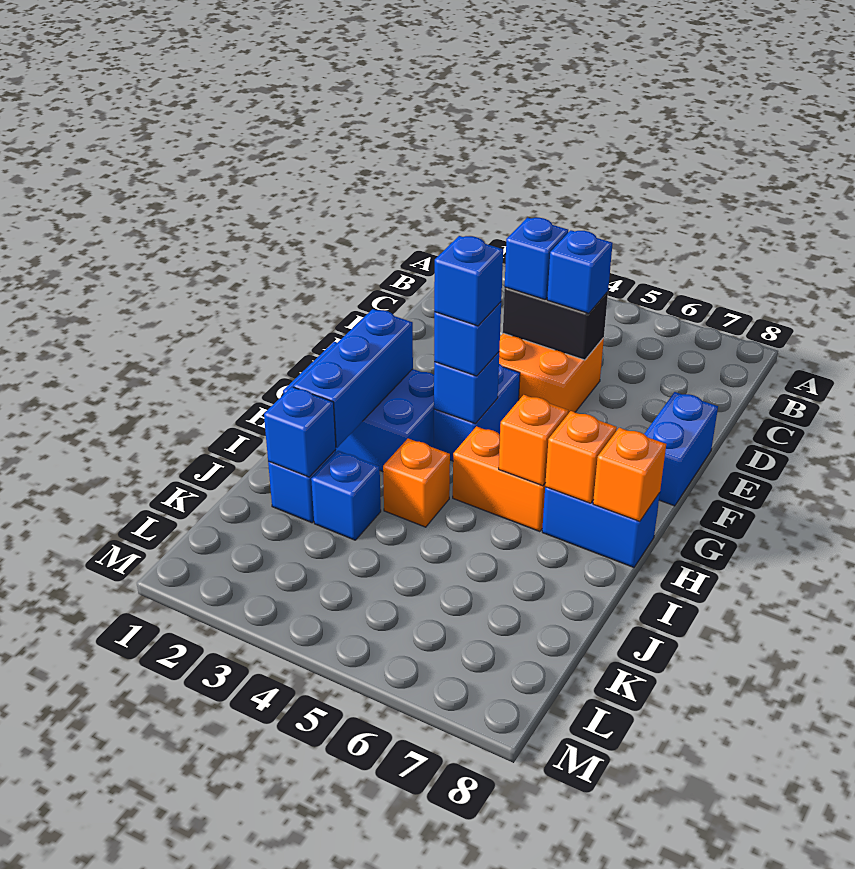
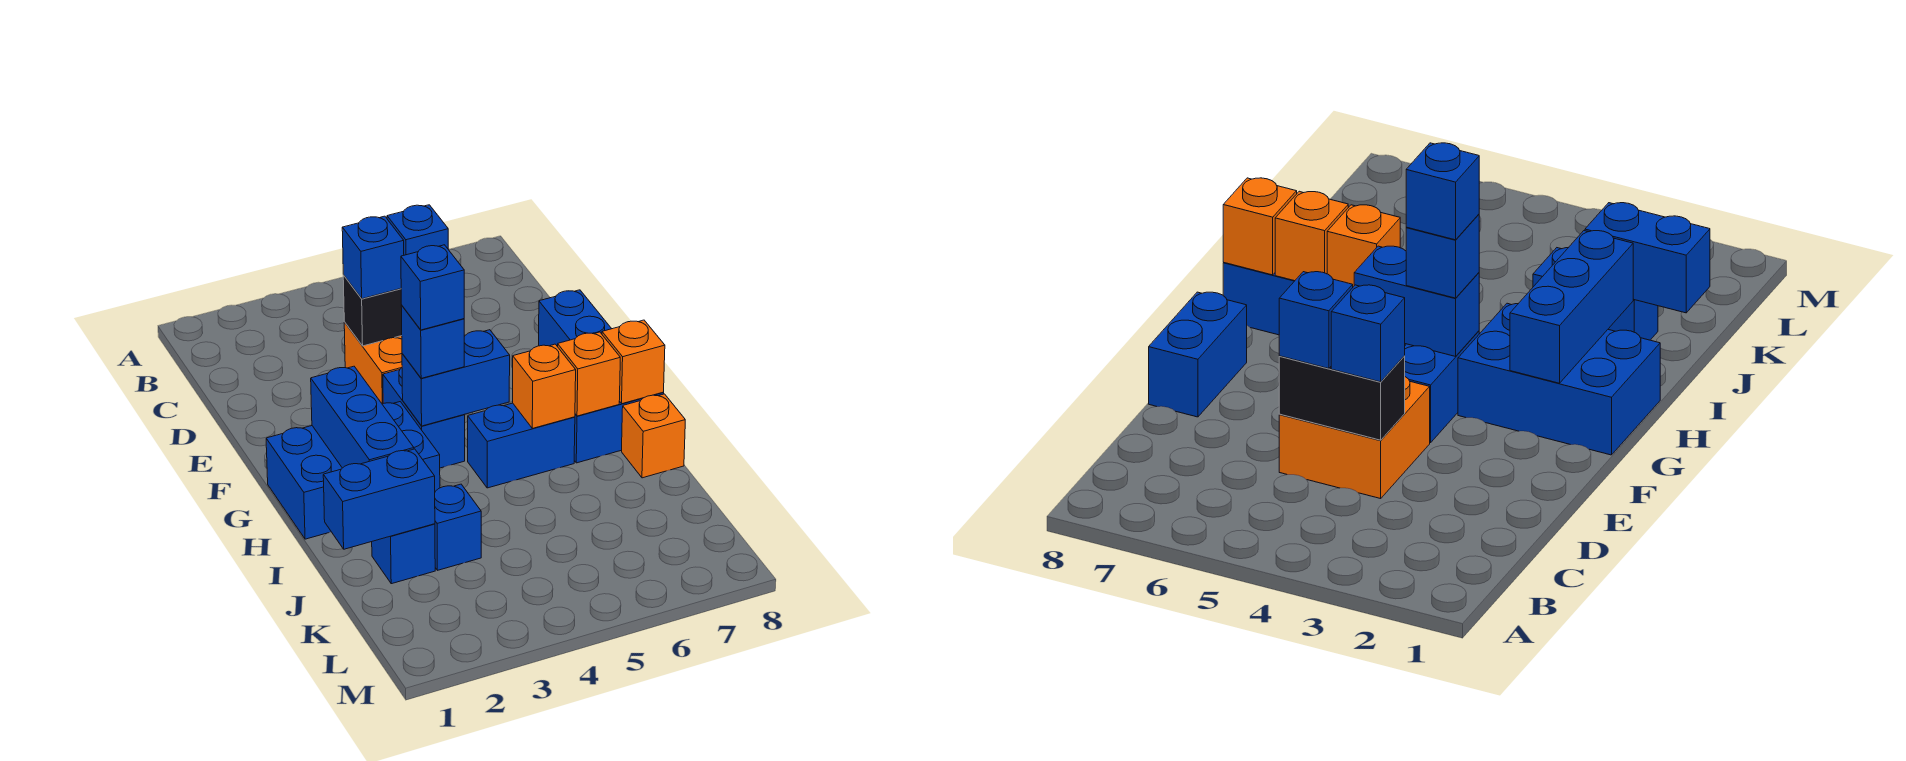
blue brick G4 level 2 -> blue brick G4:G5 level 2
orange brick H5:H6 level 1 -> blue brick H5:H6 level 1
orange brick I4 level 1 -> orange brick I8 level 1
blue brick J2 level 2 -> blue brick J1:J2 level 2

